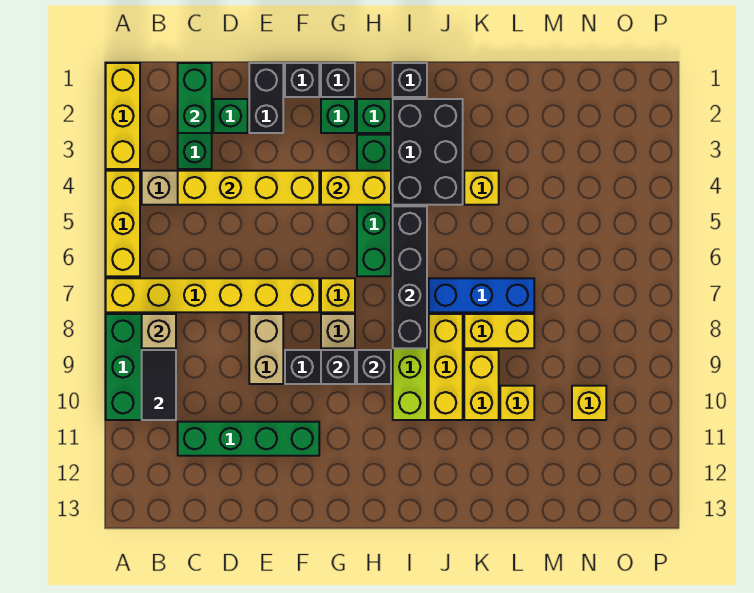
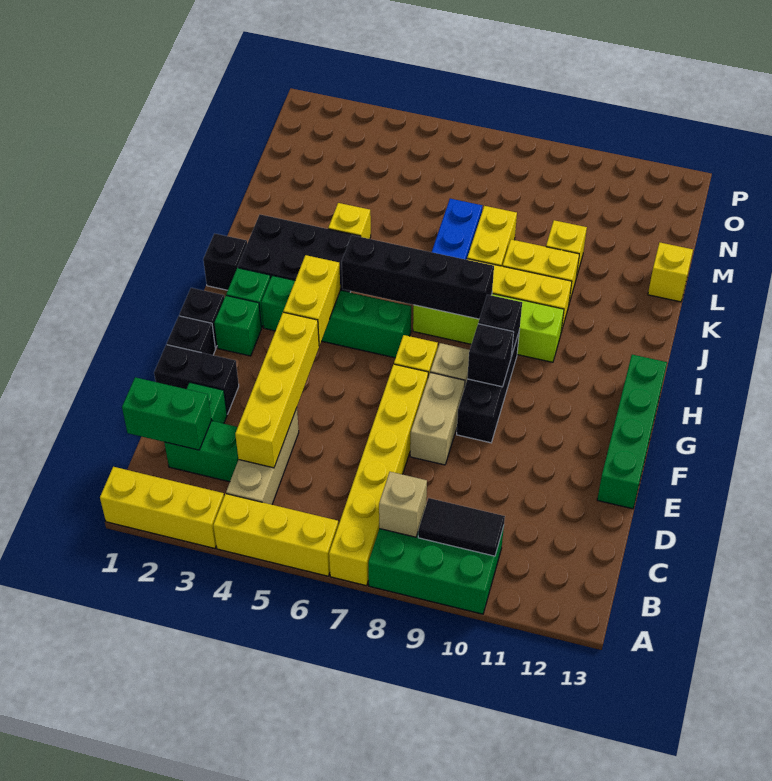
green brick C11:F11 level 1 -> green brick E13:H13 level 1
tan brick E8:E9 level 1 -> tan brick E8:F8 level 1
yellow brick N10 level 1 -> yellow brick L13 level 1

